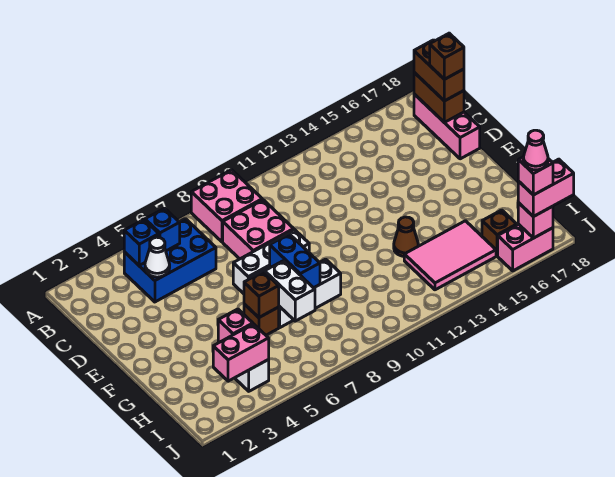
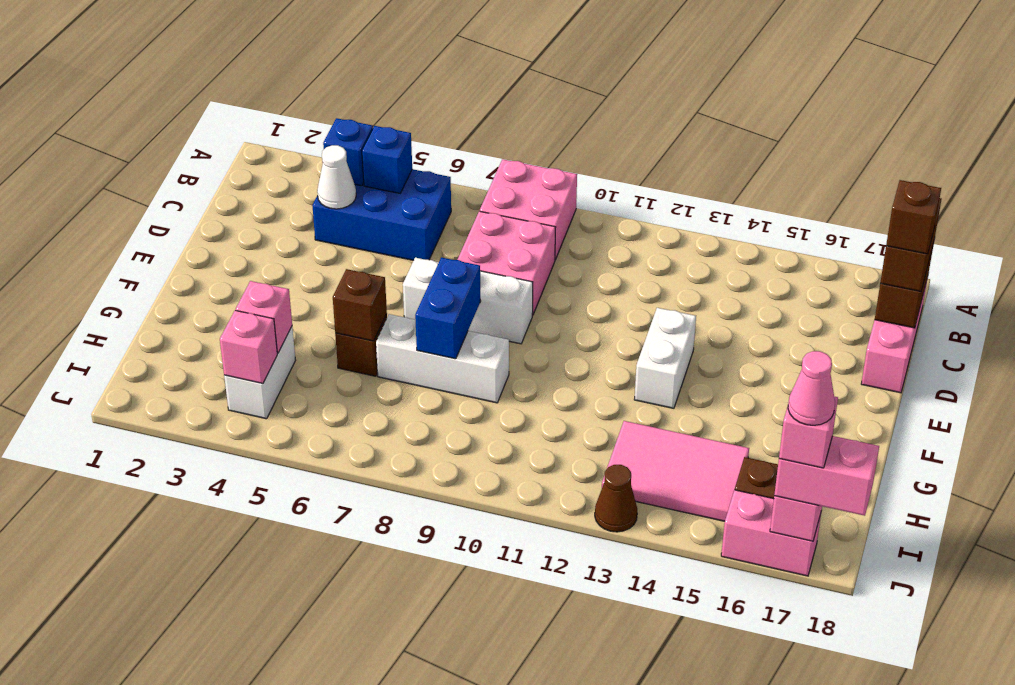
white brick G7:H7 level 2 -> white brick E13:F13 level 1
brown cone G13 level 1 -> brown cone J13 level 1
pink brick I3:I4 level 2 -> pink brick I4 level 2

